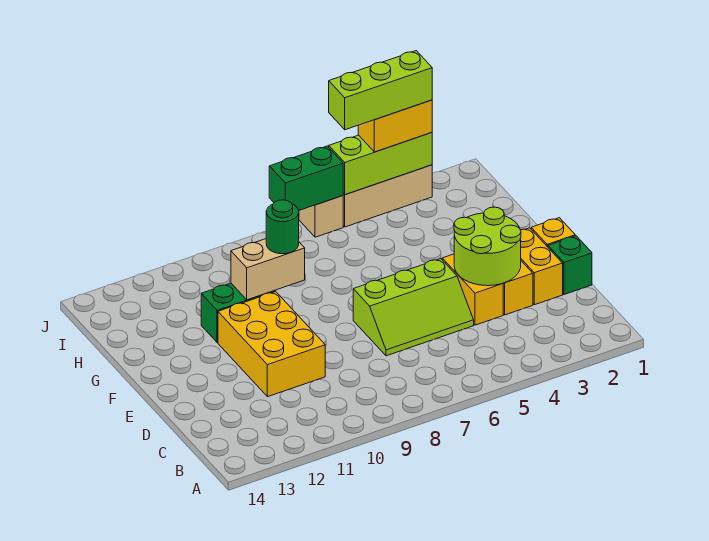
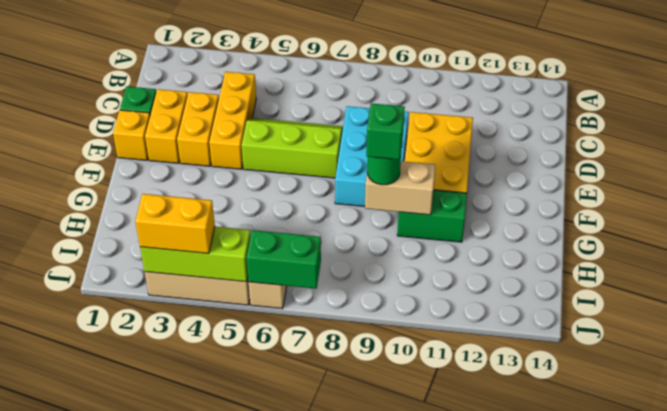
lime round brick D3:E4 level 2 -> none
yellow brick D4:E4 level 1 -> yellow brick C4:E4 level 1
none -> cyan brick D8:F9 level 1
none -> green brick G9 level 4
lime brick J3:J5 level 4 -> none

